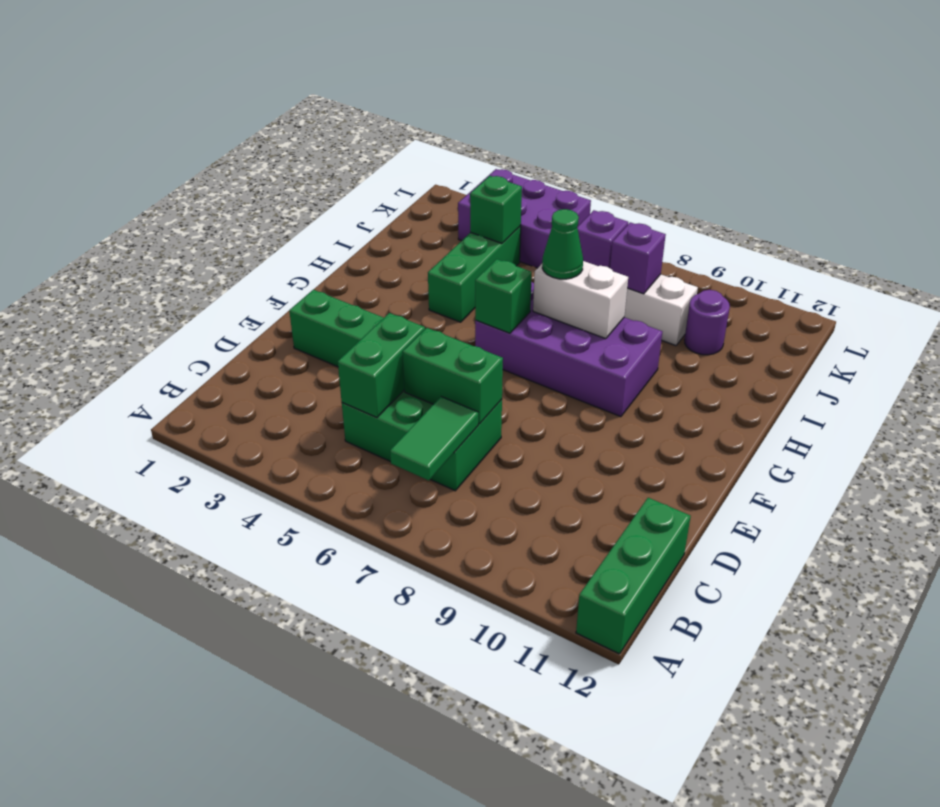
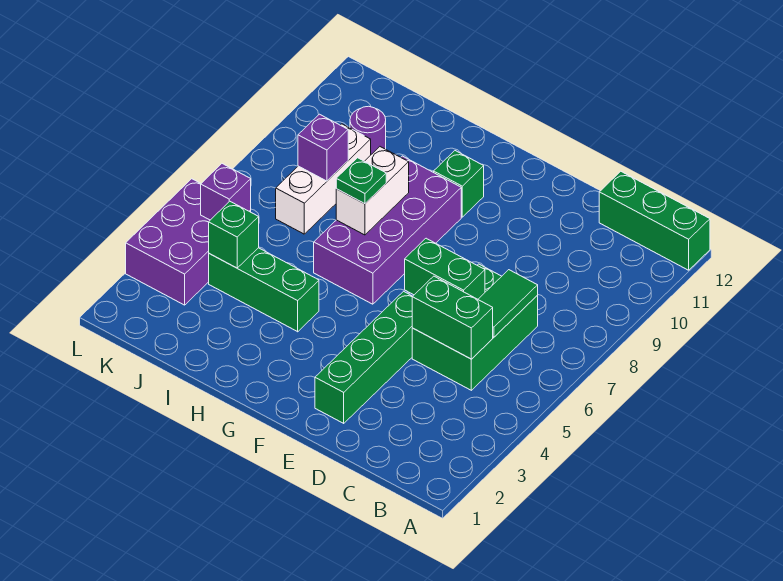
green tile B7:C7 level 2 -> green tile C6:C7 level 2
green brick D6:D7 level 2 -> green brick D6:E6 level 2
green brick G6 level 2 -> green brick G10 level 1
green cone H7 level 3 -> green plate H7 level 3
purple brick J7 level 2 -> purple brick K5 level 2

